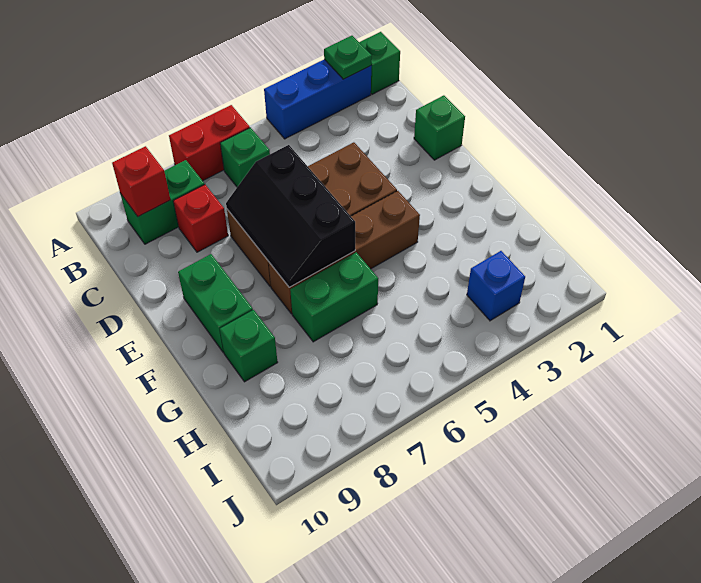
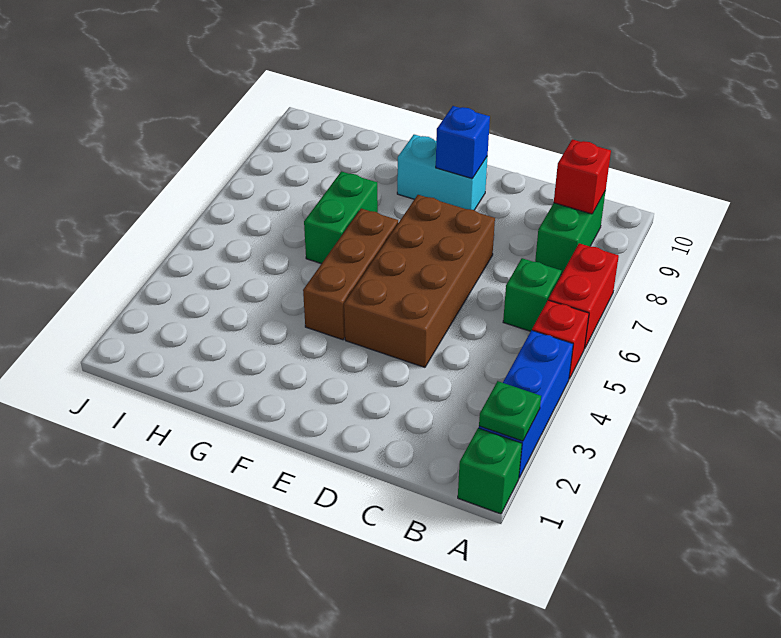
red brick C8 level 1 -> red brick A5 level 1
green brick D1 level 1 -> none
black slope D6:F7 level 2 top 6 -> none
green brick E9:F9 level 1 -> cyan brick E9:F9 level 1
brown brick F4:F7 level 1 -> brown brick F4:F6 level 1
green brick G9 level 1 -> none
blue brick I3 level 1 -> blue brick E9 level 2

